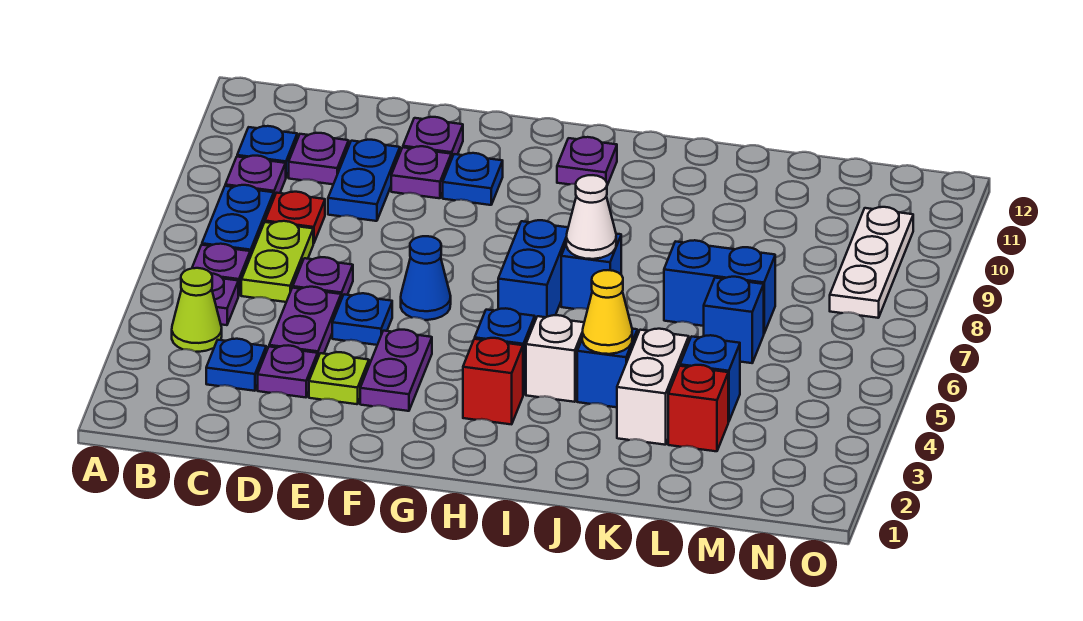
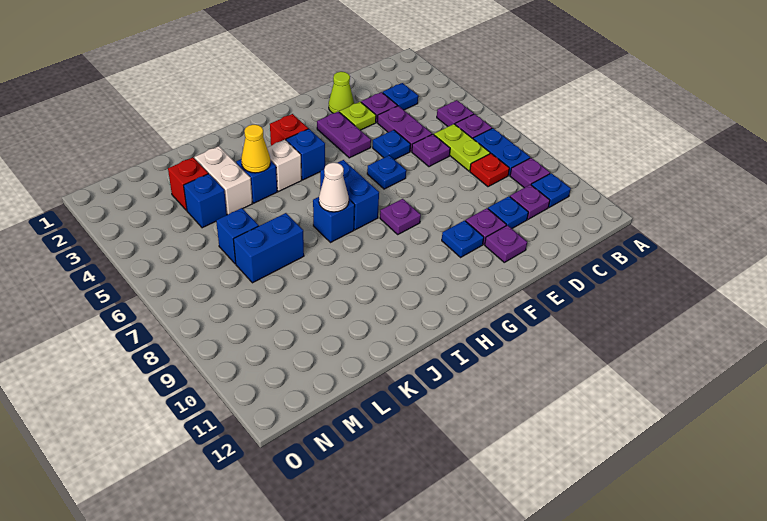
lime cone B4 level 1 -> lime cone E2 level 1
blue plate D9:D10 level 1 -> blue plate D10 level 1
blue cone F6 level 1 -> blue plate F6 level 1
purple plate H11 level 1 -> purple plate G8 level 1
white plate N8:N10 level 1 -> none

